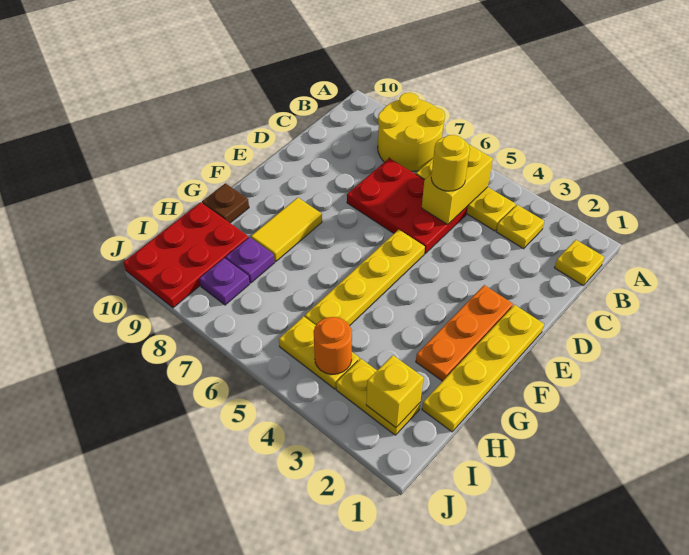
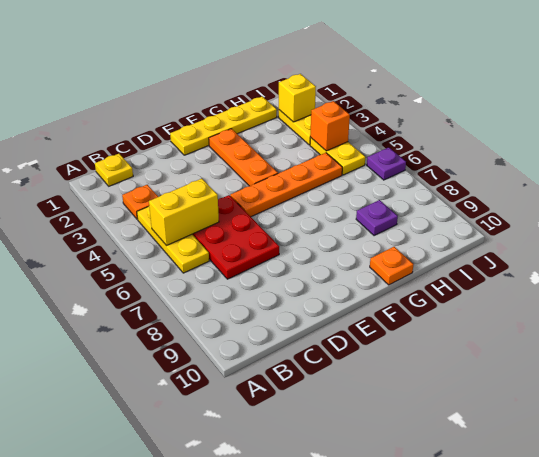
yellow round brick A7:B8 level 1 -> none
yellow plate B3 level 1 -> orange plate B3 level 1
yellow round brick C5 level 3 -> none
orange plate E2:G2 level 1 -> orange plate F2:F4 level 1
yellow plate E5:H5 level 1 -> orange plate E5:H5 level 1
yellow tile F8:G8 level 1 -> none
brown plate G10 level 1 -> orange plate G10 level 1
red plate H9:J10 level 1 -> none
orange round brick I4 level 2 -> orange brick I4 level 2
purple plate I8 level 1 -> purple plate J6 level 1

